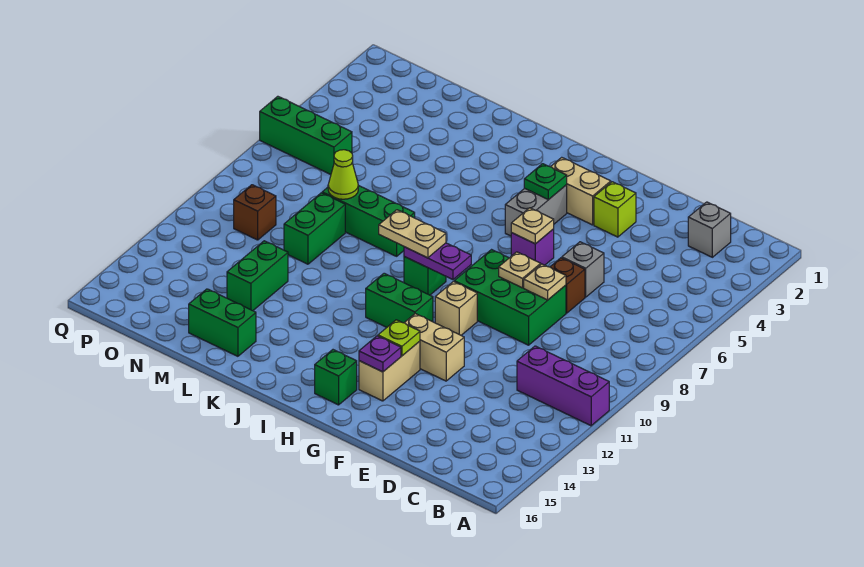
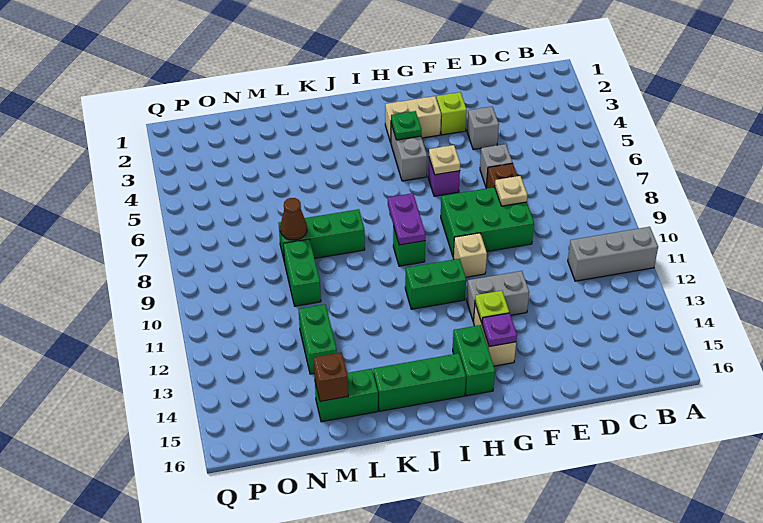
purple brick A11:C11 level 1 -> grey brick A11:C11 level 1
grey brick C2 level 1 -> grey brick E4 level 1
tan plate F8 level 2 -> none
tan brick F12:G12 level 1 -> grey brick F12:G12 level 1
purple plate H9:I9 level 2 -> purple plate I8:I9 level 2
green brick H15 level 1 -> green brick H14:H15 level 1
tan plate I9:J9 level 3 -> none
lime cone M8 level 2 -> brown cone M8 level 2
green brick O6:Q6 level 1 -> green brick I15:K15 level 1
brown brick O10 level 1 -> brown brick M15 level 2

